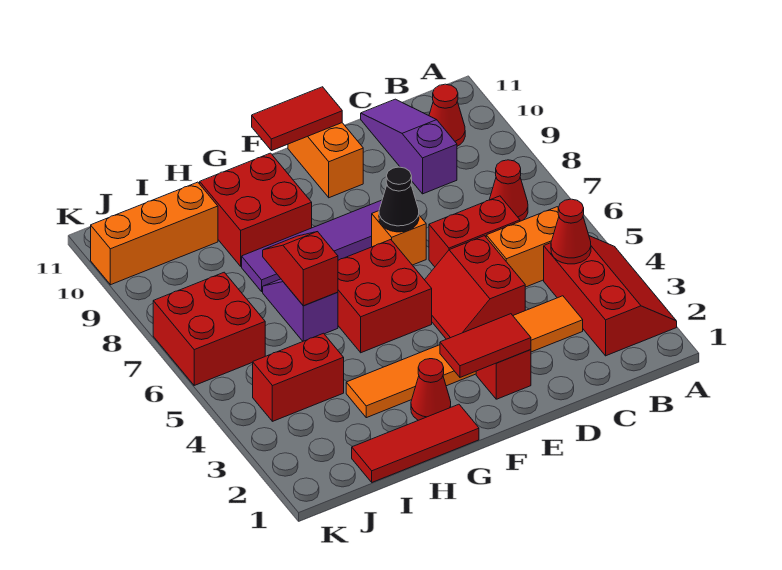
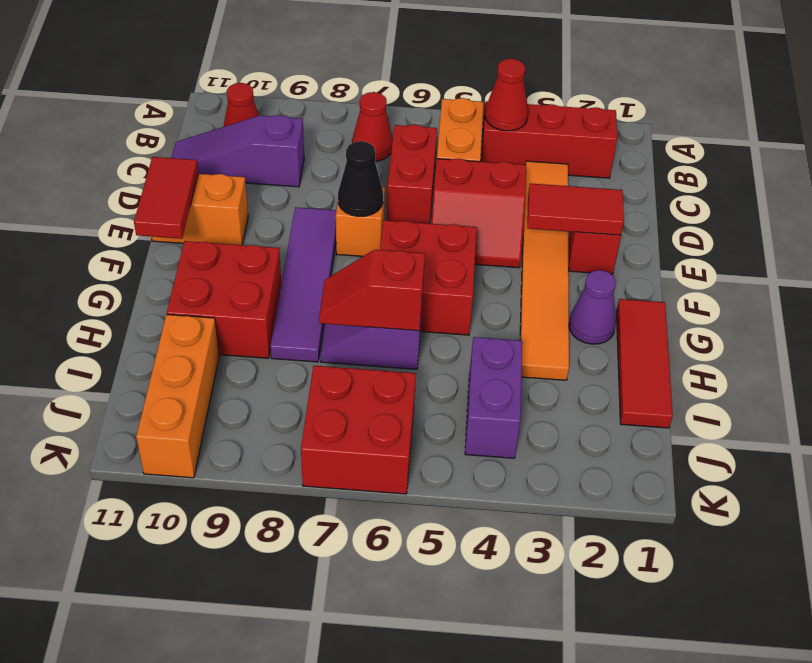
red tile E2:F2 level 2 -> red tile E2:E3 level 2
red cone G2 level 1 -> purple cone G2 level 1
red brick I4:J4 level 1 -> purple brick I4:J4 level 1

